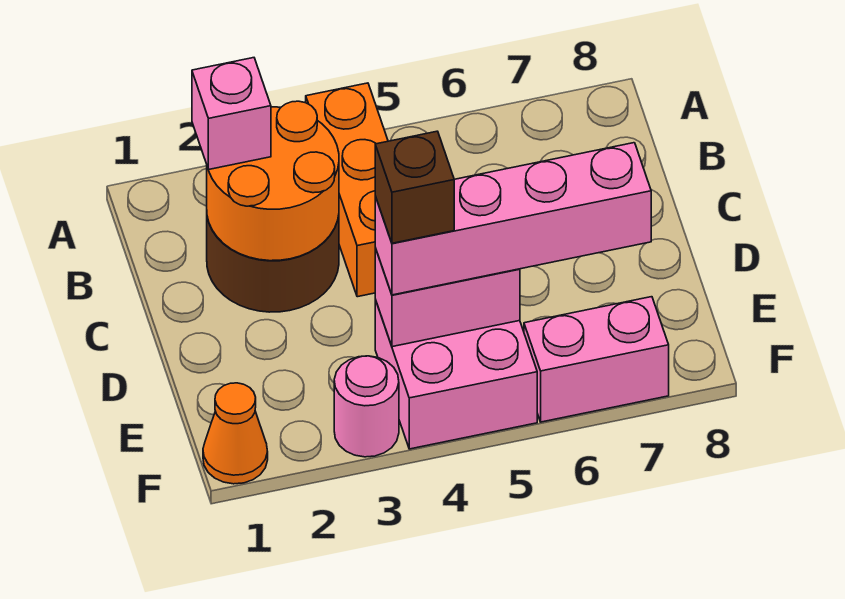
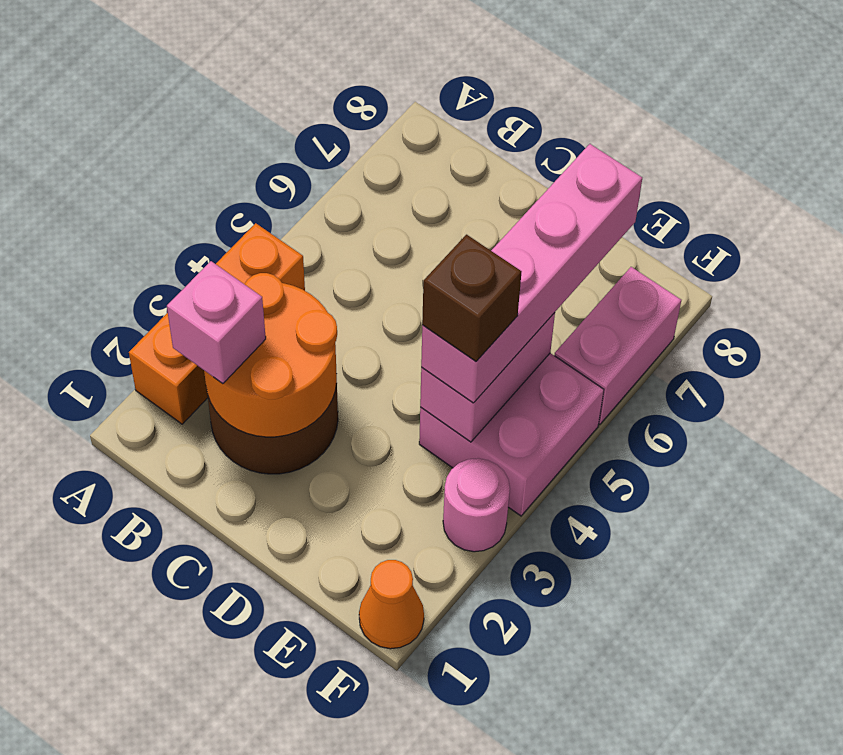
orange brick A4:C4 level 1 -> orange brick A2:A4 level 1

